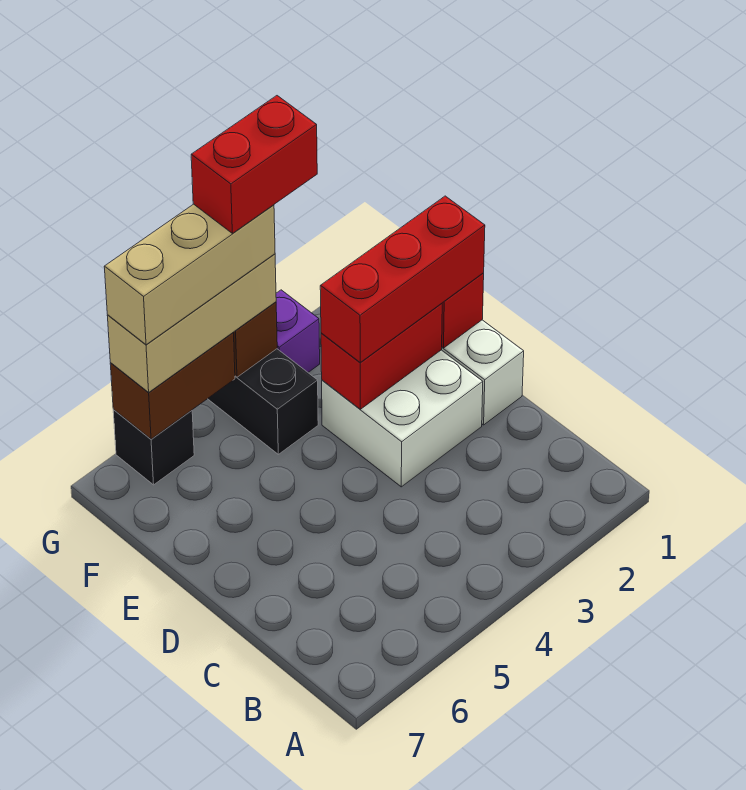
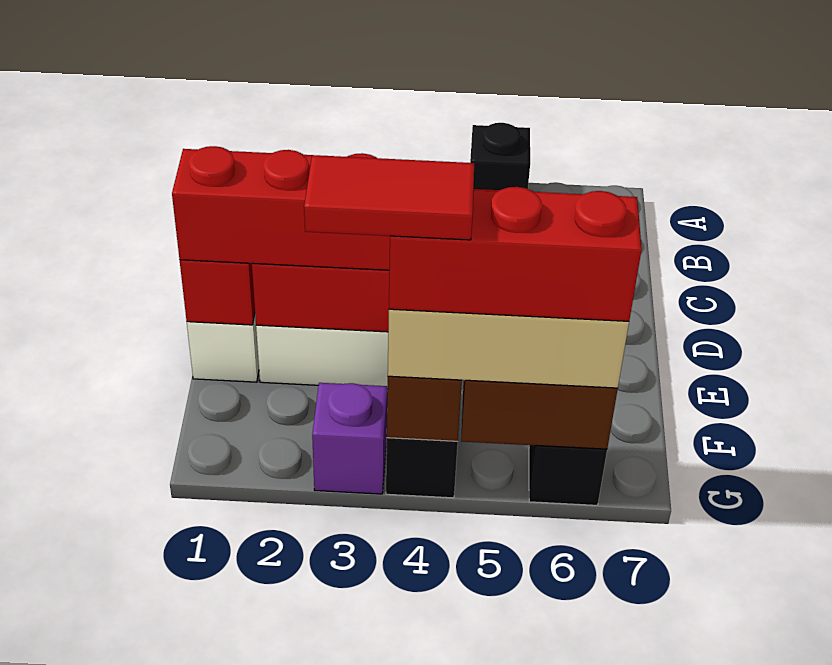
none -> black brick A5 level 1
red brick G3:G4 level 5 -> red tile G3:G4 level 5
tan brick G4:G6 level 4 -> red brick G4:G6 level 4

